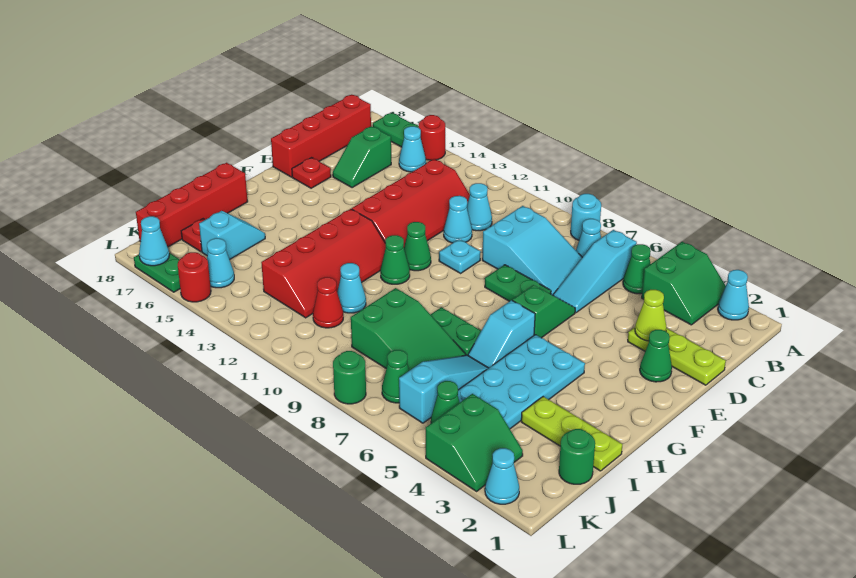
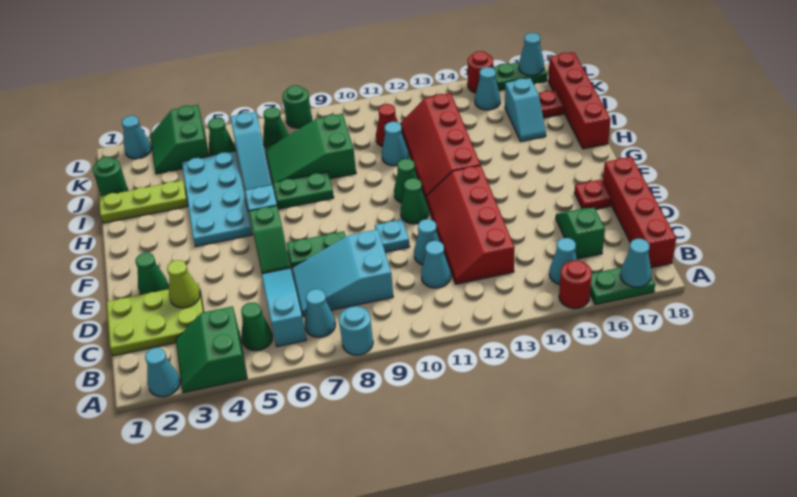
none -> cyan cone A17 level 2
lime plate D1:D3 level 1 -> lime plate C1:D3 level 1

